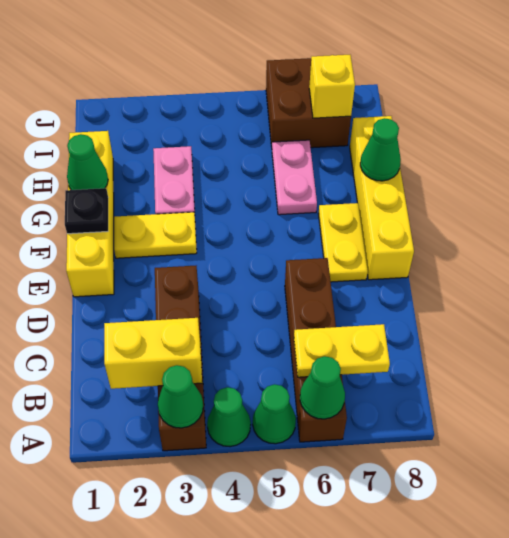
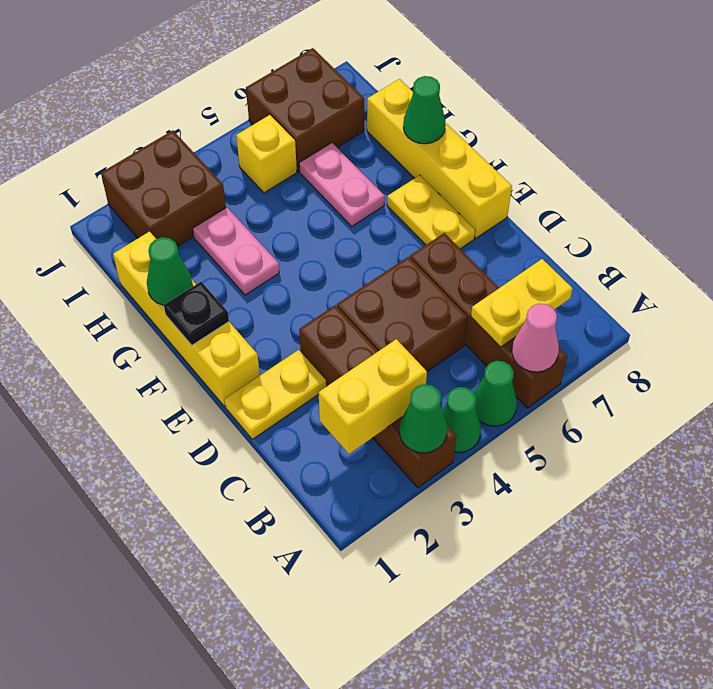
green cone A6 level 2 -> pink cone A6 level 2
none -> brown brick C4:D5 level 1
yellow plate F2:F3 level 1 -> yellow plate D1:D2 level 1
none -> brown brick I2:J3 level 1
yellow brick I7 level 2 -> yellow brick I5 level 1

